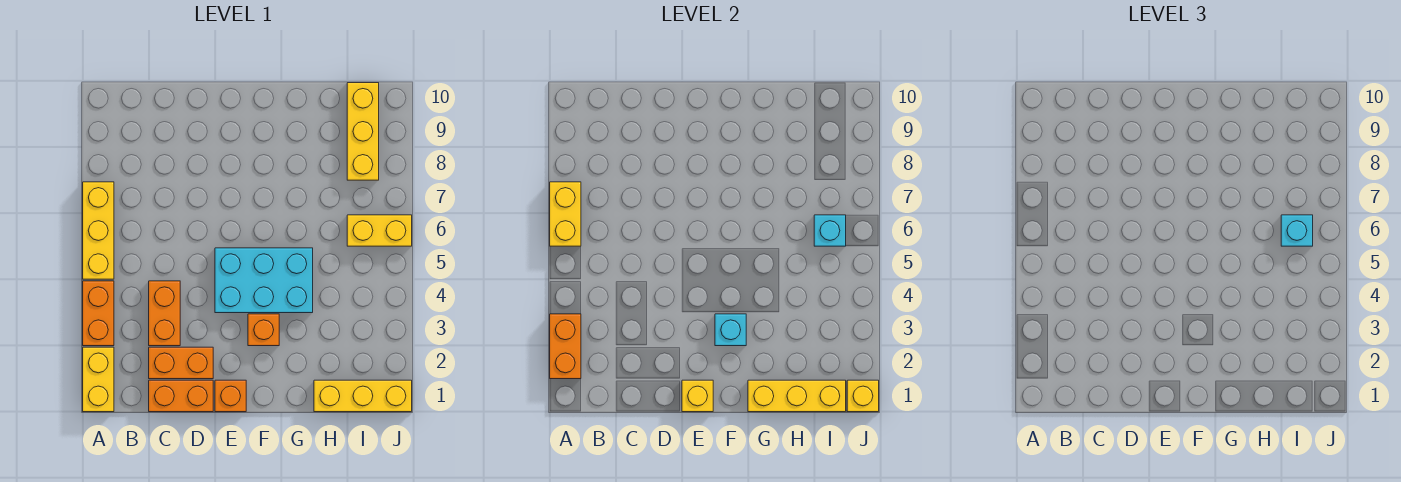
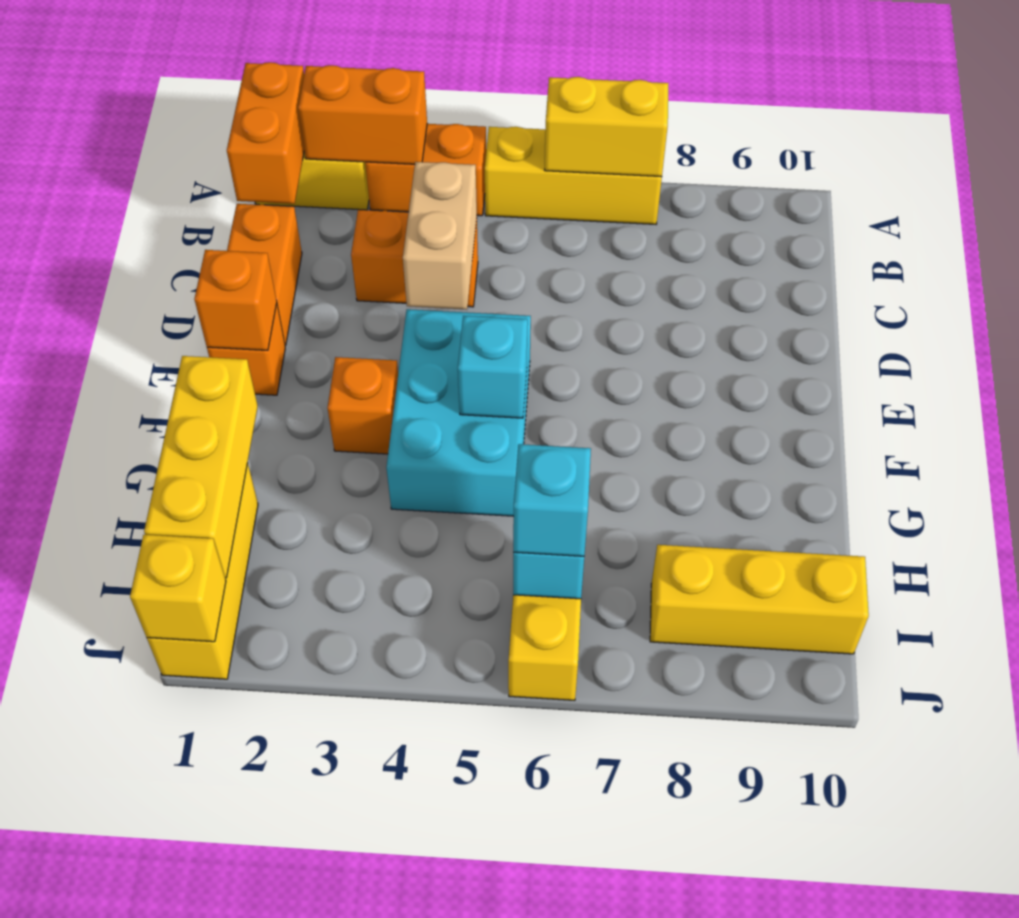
orange brick C2:D2 level 1 -> orange brick A1:B1 level 2
none -> tan brick C4:D4 level 2
yellow brick E1 level 2 -> orange brick E1 level 2
cyan brick F3 level 2 -> cyan brick F5 level 2

